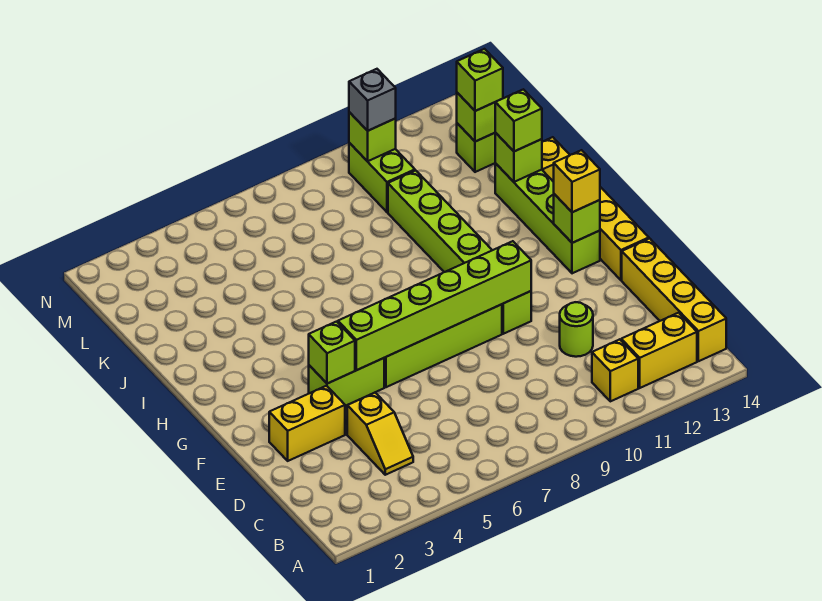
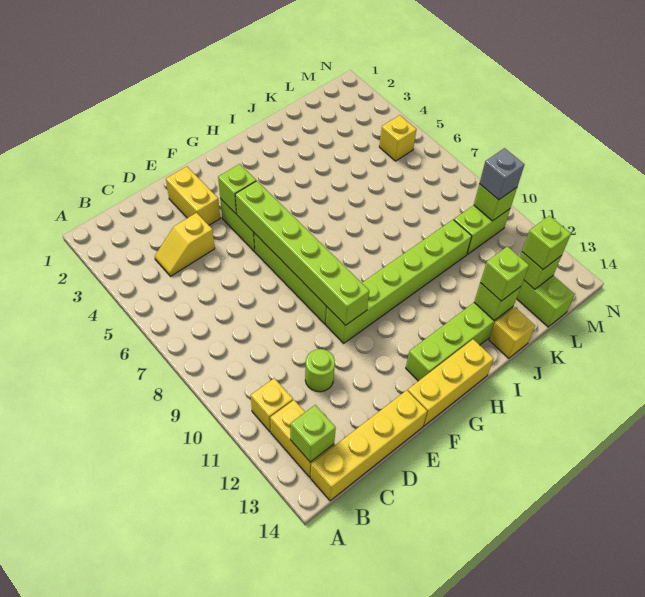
lime brick G13 level 2 -> lime brick B13 level 2
yellow brick G13 level 3 -> yellow brick M5 level 1

